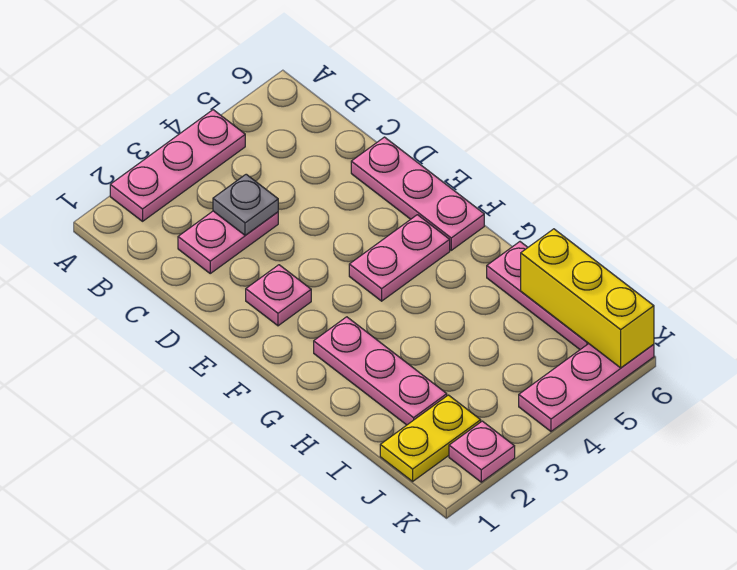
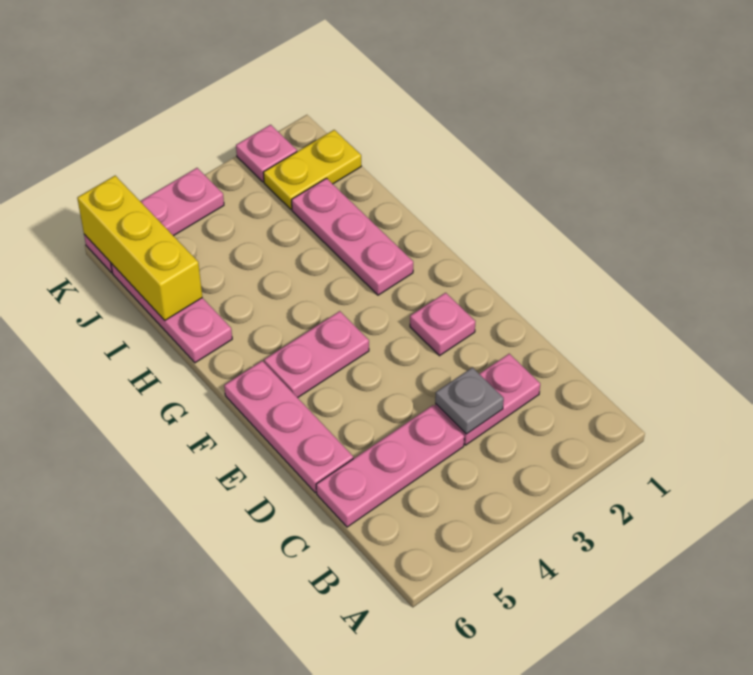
pink plate A2:A4 level 1 -> pink plate C4:C6 level 1

